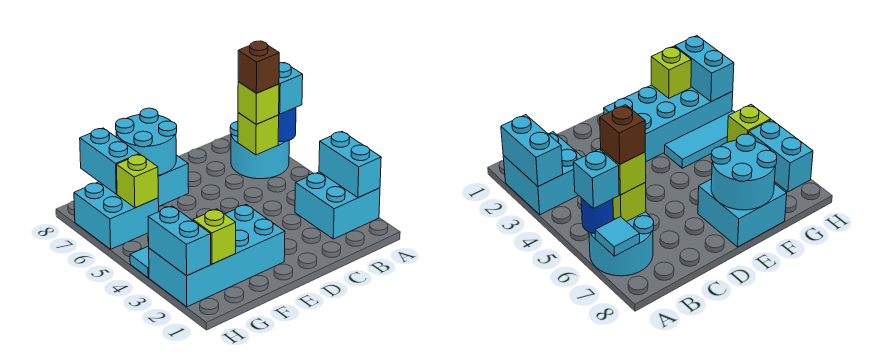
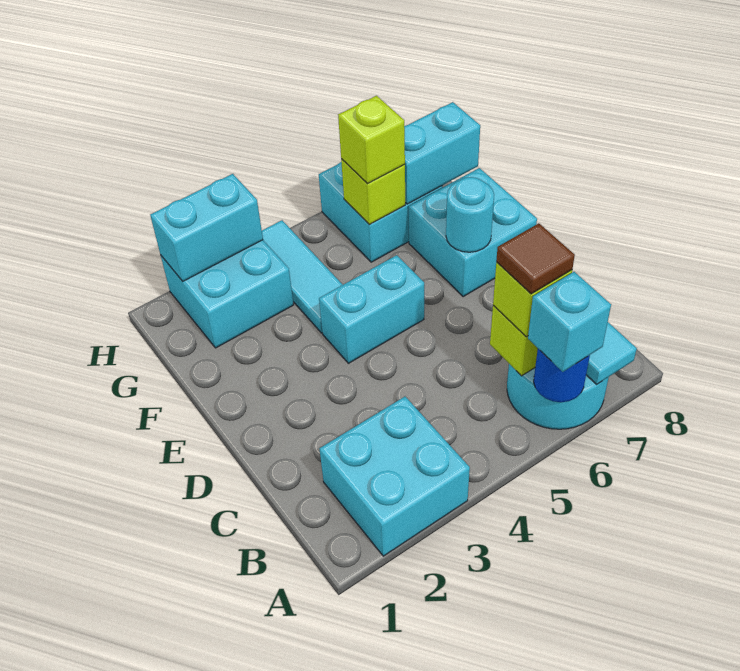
cyan brick A2:A3 level 2 -> cyan brick E4:E5 level 1
brown brick B6 level 4 -> brown tile B6 level 4
cyan brick E2:H3 level 1 -> cyan brick G2:H3 level 1
cyan round brick E7:F8 level 2 -> cyan round brick E7 level 2
lime brick G2 level 2 -> lime brick G6 level 3

